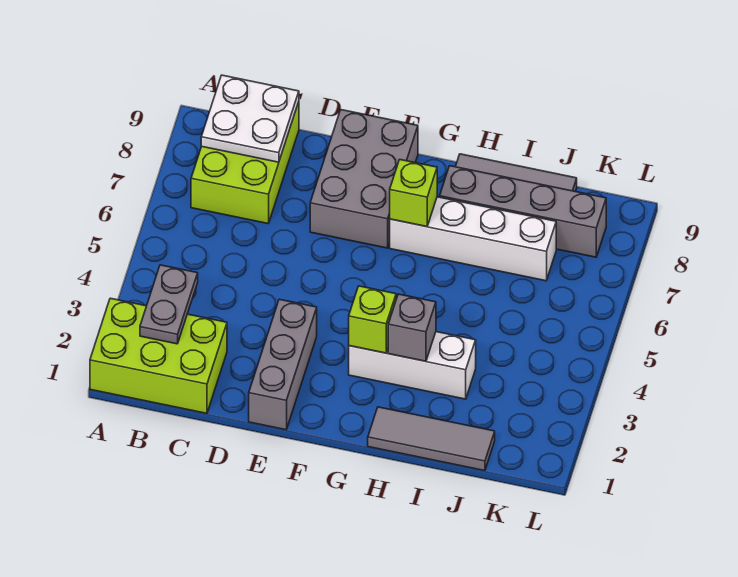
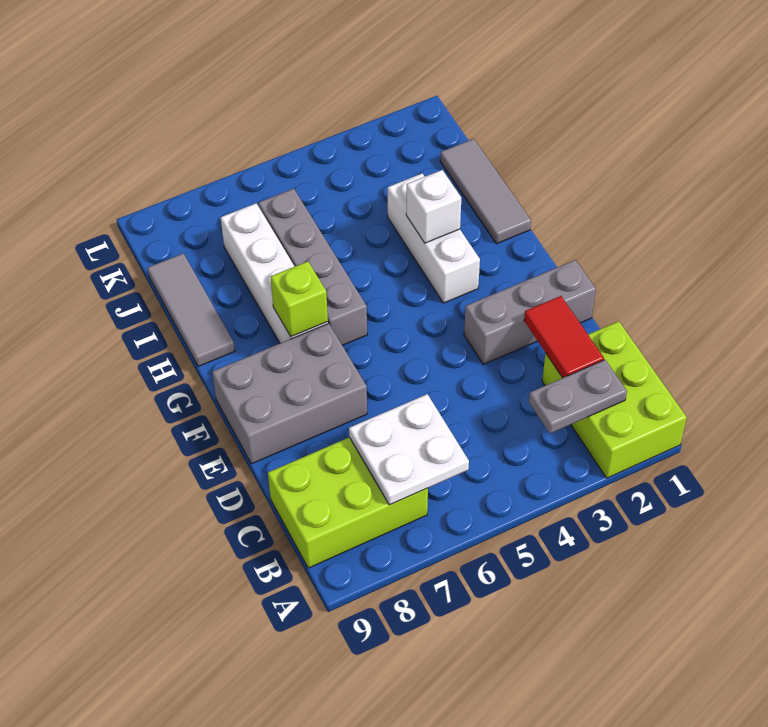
white plate B8:C9 level 2 -> white plate B6:C7 level 2
none -> red tile C2:D2 level 2
lime brick G3 level 2 -> none
grey brick H3 level 2 -> white brick H3 level 2
grey brick H8:K8 level 1 -> grey brick G6:J6 level 1

